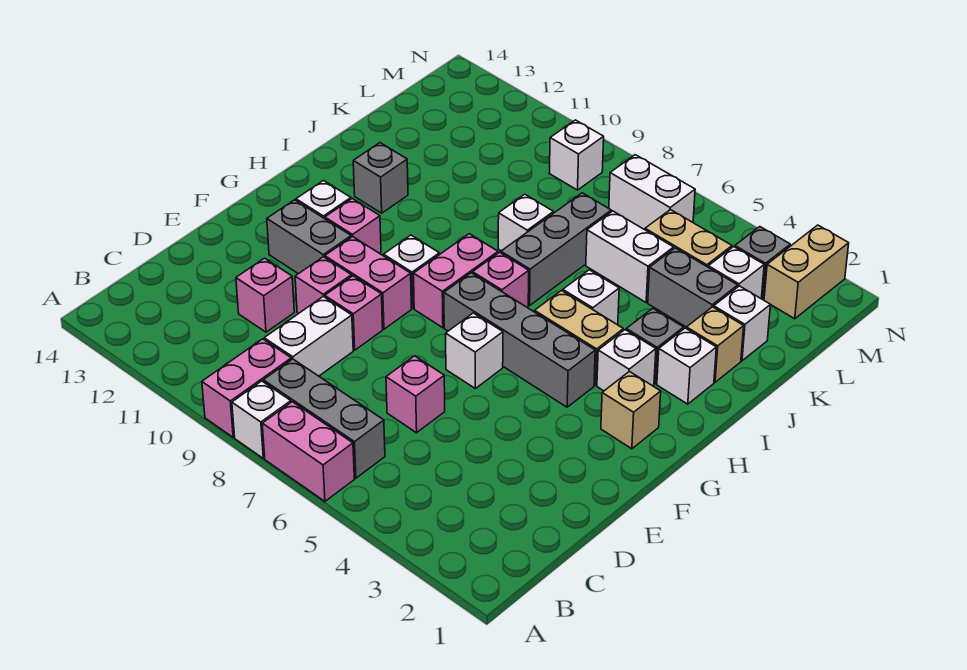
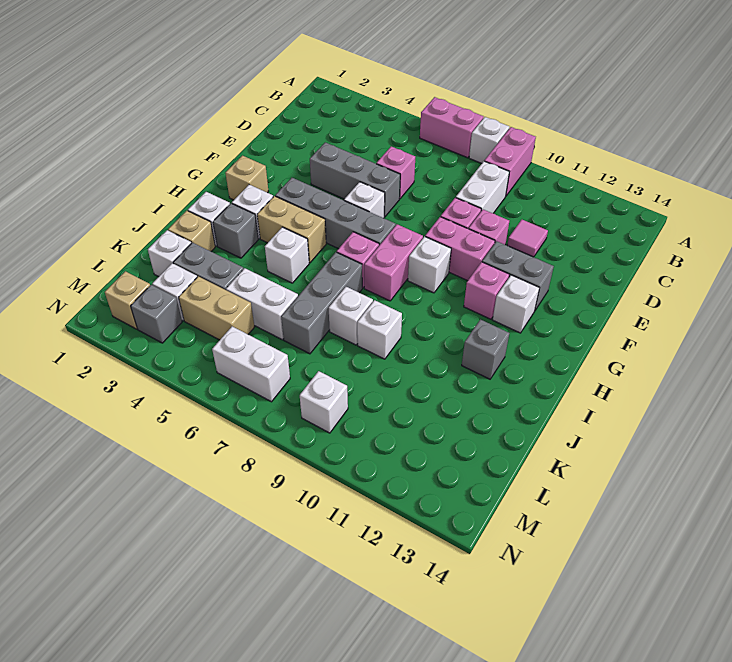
grey brick B6:B8 level 1 -> grey brick E4:E6 level 1
pink brick D11 level 1 -> pink tile D11 level 1
none -> white brick J9 level 1
tan brick M2:N2 level 1 -> tan brick M2 level 1

